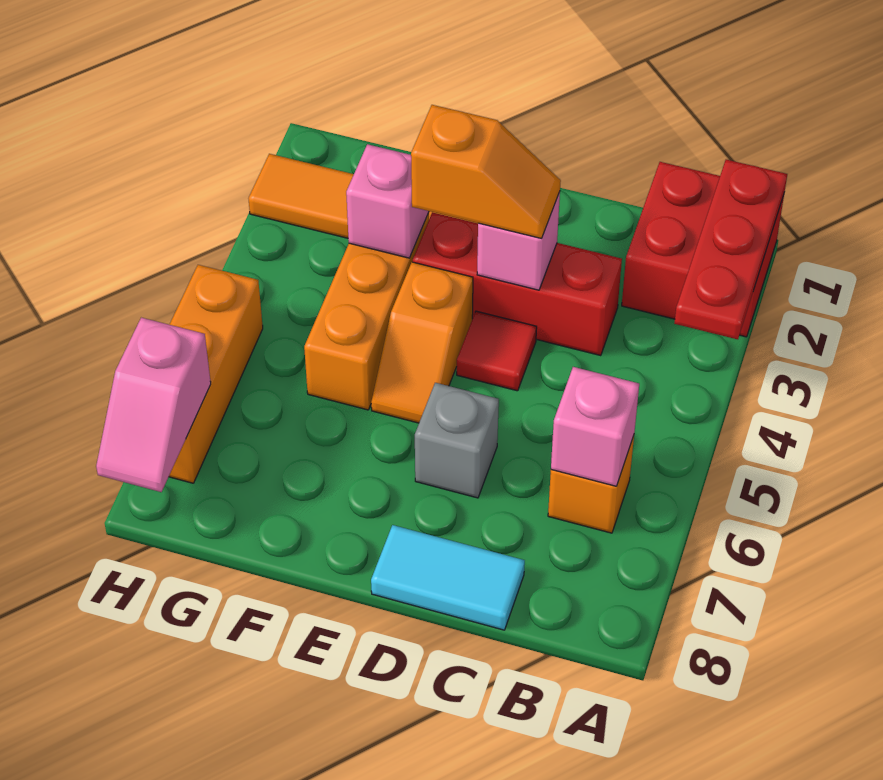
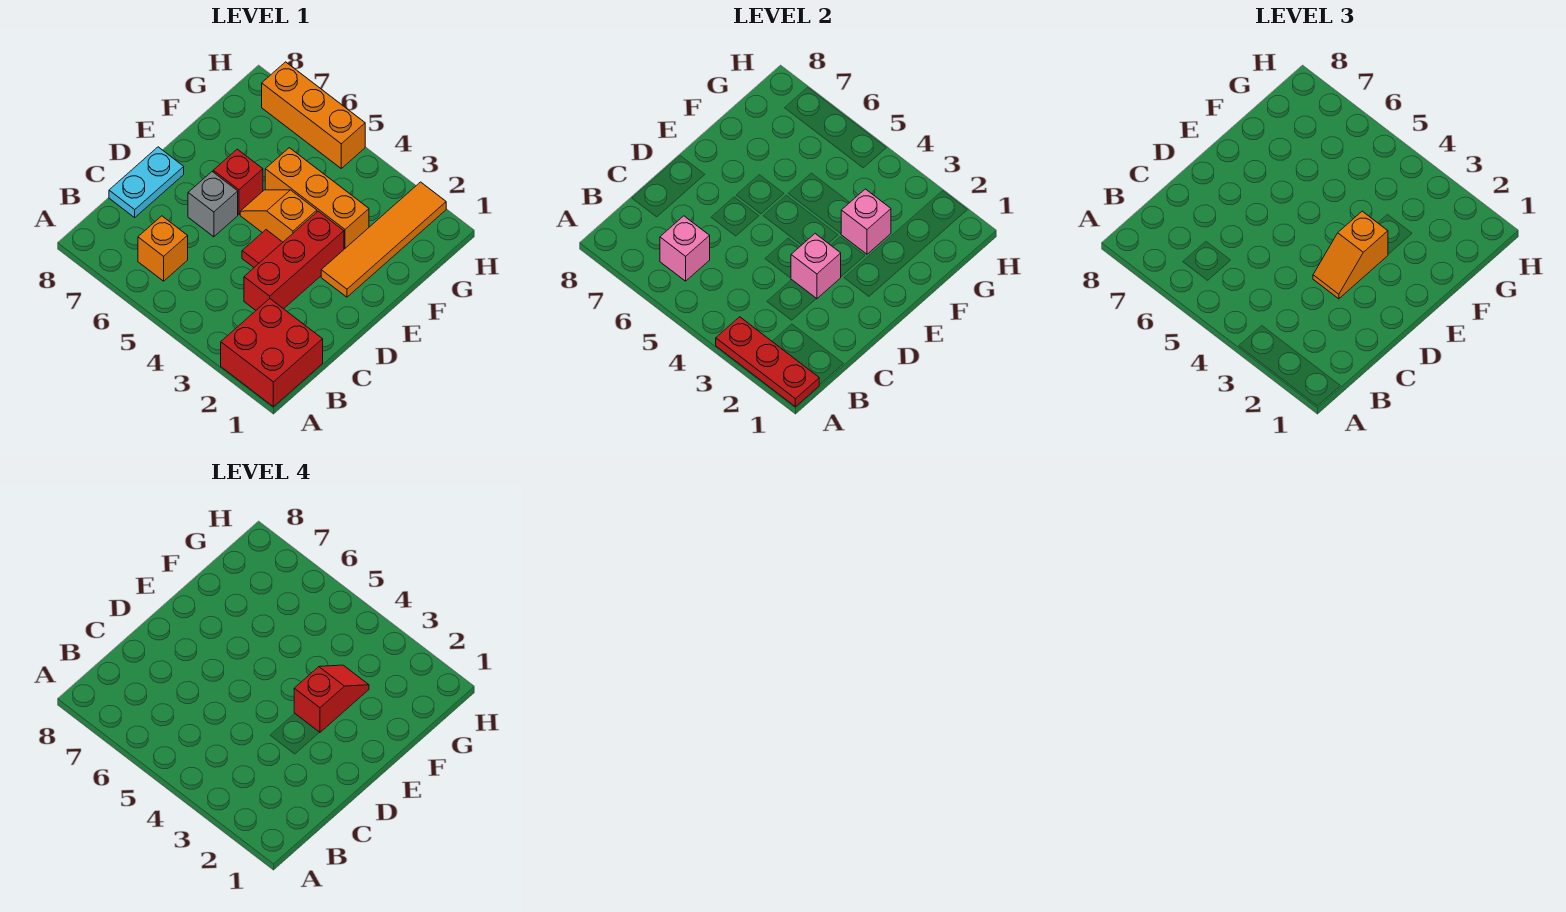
cyan tile C8:D8 level 1 -> cyan plate C8:D8 level 1
none -> red slope E3:F3 level 4 top E
none -> red brick E6 level 1
pink slope H7:H8 level 2 top 7 -> none

